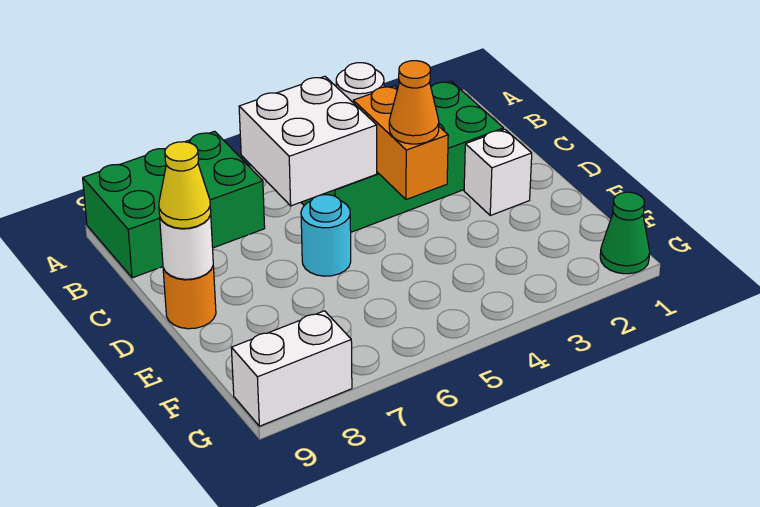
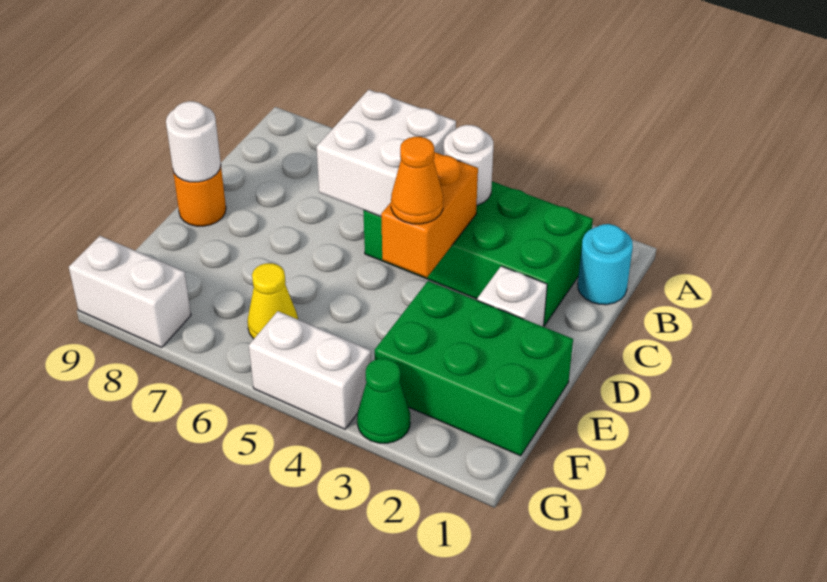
green brick A7:B9 level 1 -> green brick E1:F3 level 1
cyan round brick D6 level 1 -> cyan round brick B1 level 1
yellow cone D9 level 3 -> yellow cone F6 level 1
green cone G1 level 1 -> green cone G3 level 1
none -> white brick G4:G5 level 1

